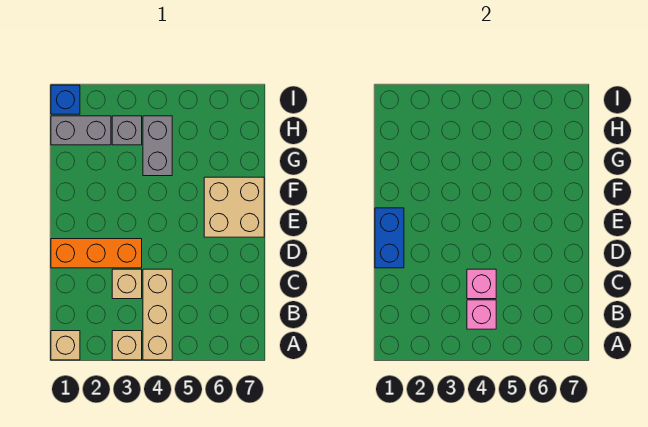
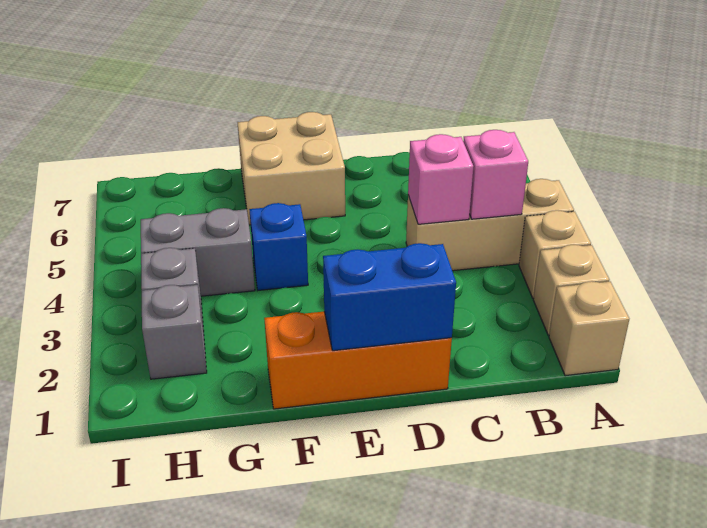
tan brick C3 level 1 -> tan brick A2 level 1
orange brick D1:D3 level 1 -> orange brick D1:F1 level 1
grey brick H1:H2 level 1 -> grey brick H2 level 1
blue brick I1 level 1 -> blue brick F4 level 1

